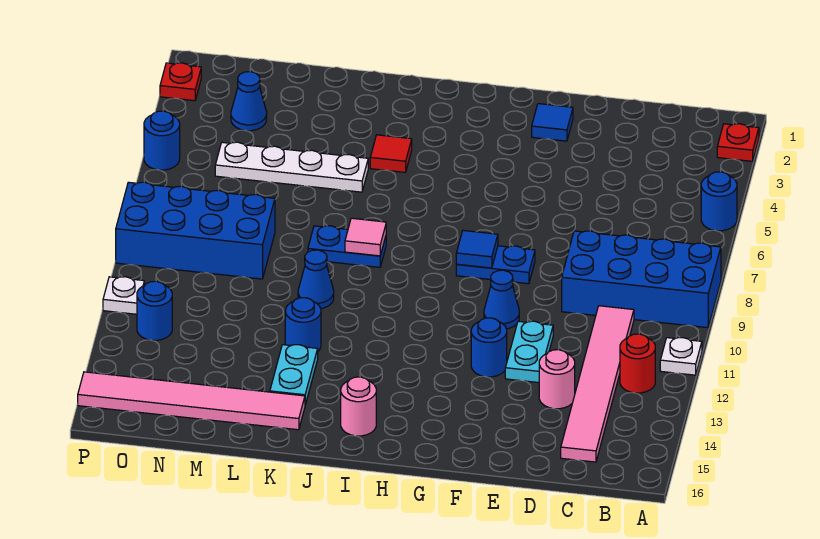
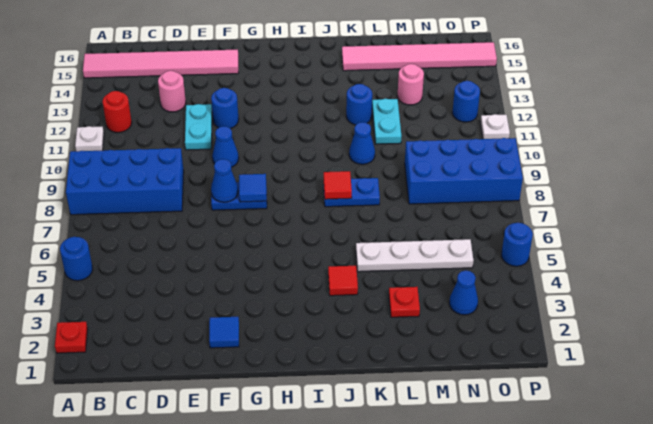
pink tile C10:C15 level 1 -> pink tile A15:F15 level 1
none -> blue cone F8 level 2
pink round brick I15 level 1 -> pink round brick M13 level 1
pink tile J8 level 2 -> red tile J8 level 2
cyan plate K13:K14 level 1 -> cyan plate L11:L12 level 1
red plate P2 level 1 -> red plate L3 level 1

